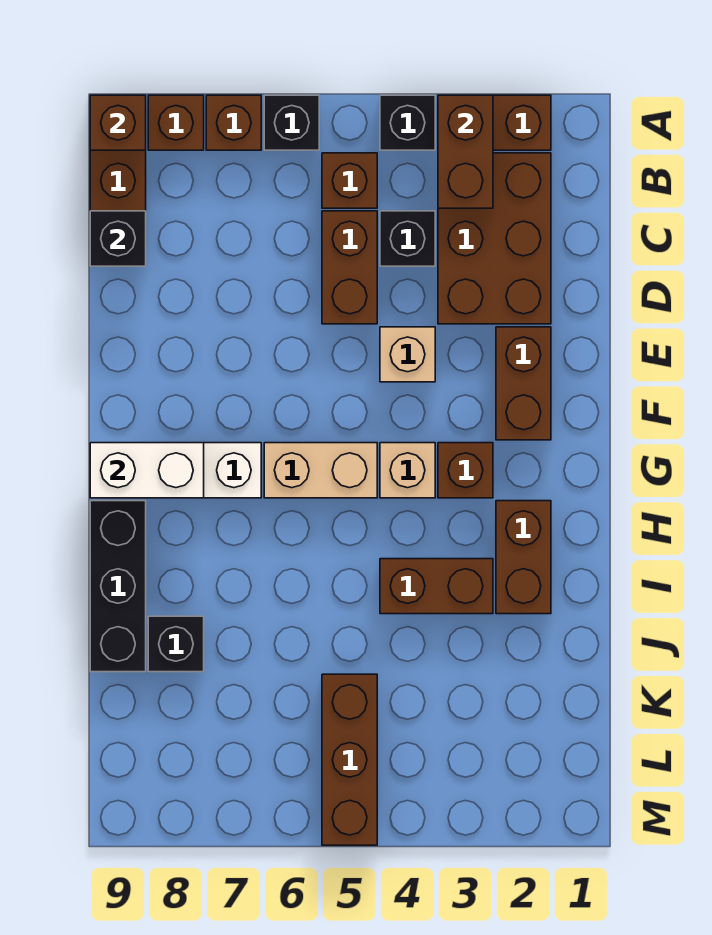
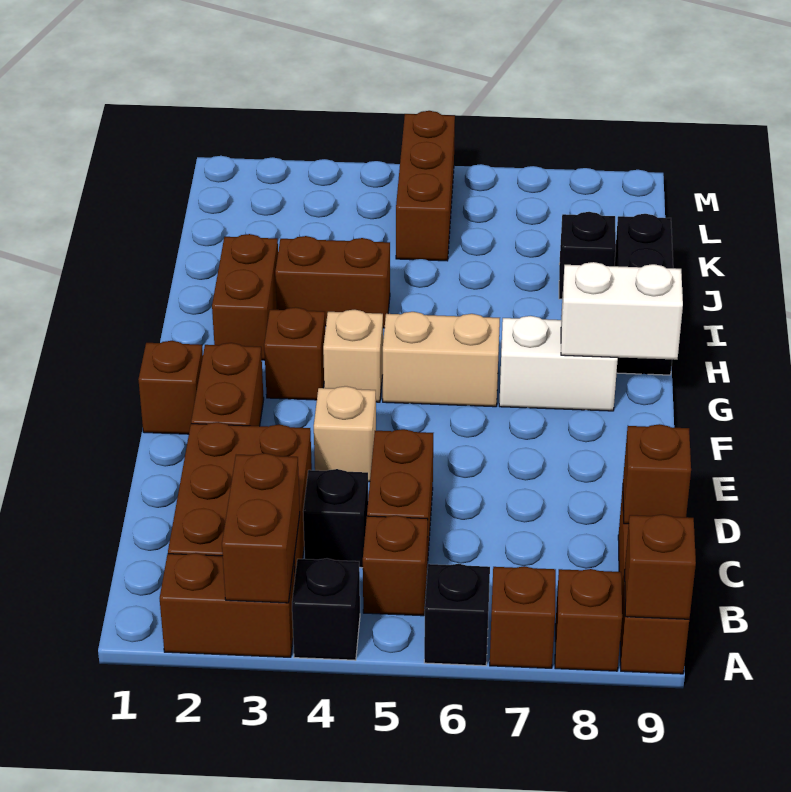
black brick C9 level 2 -> brown brick C9 level 2
none -> brown brick F1 level 1

